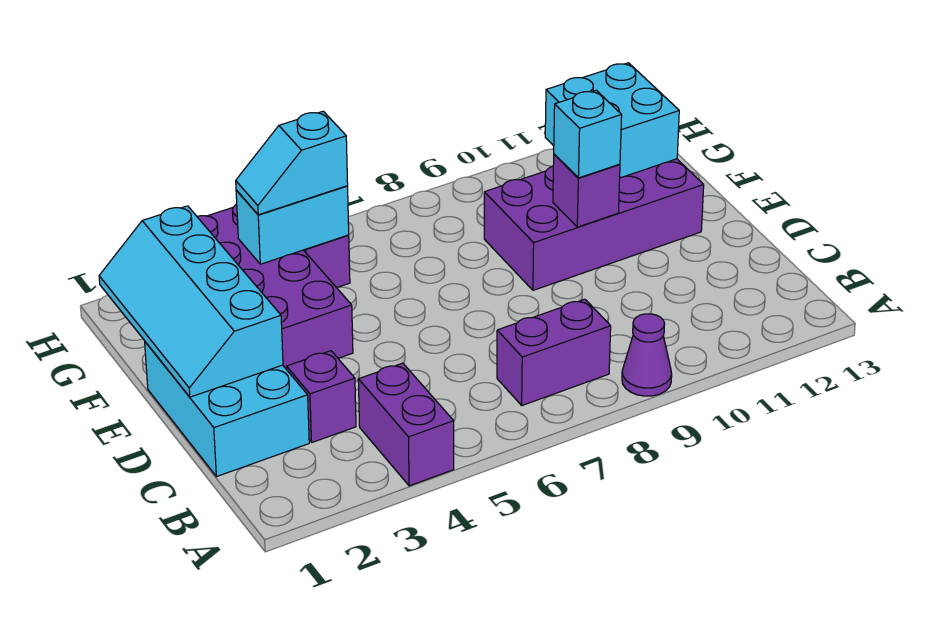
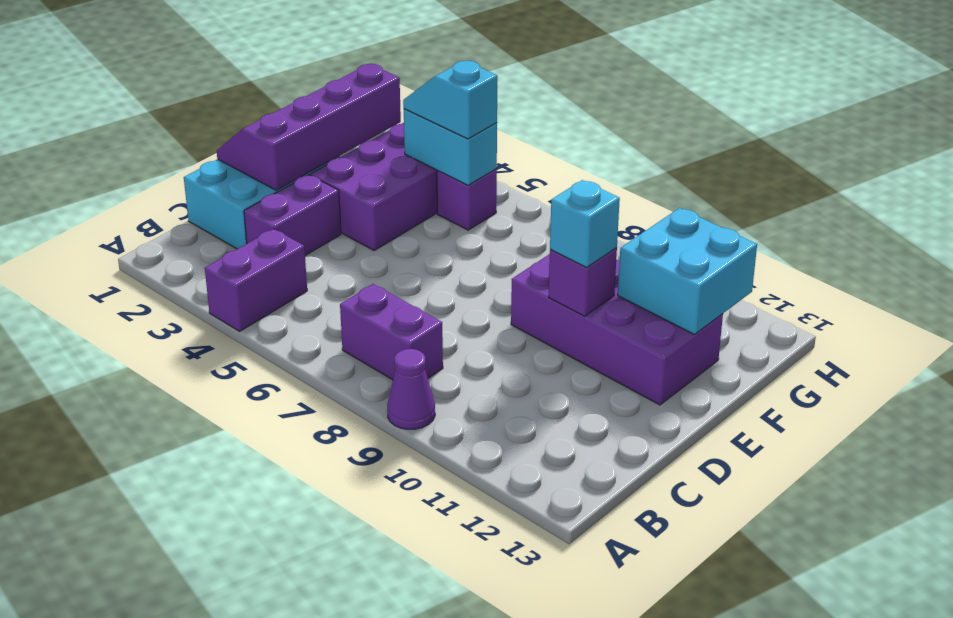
purple brick C3 level 1 -> purple brick C3:D3 level 1
cyan slope D1:G2 level 2 top 2 -> purple slope D1:G2 level 2 top 2

